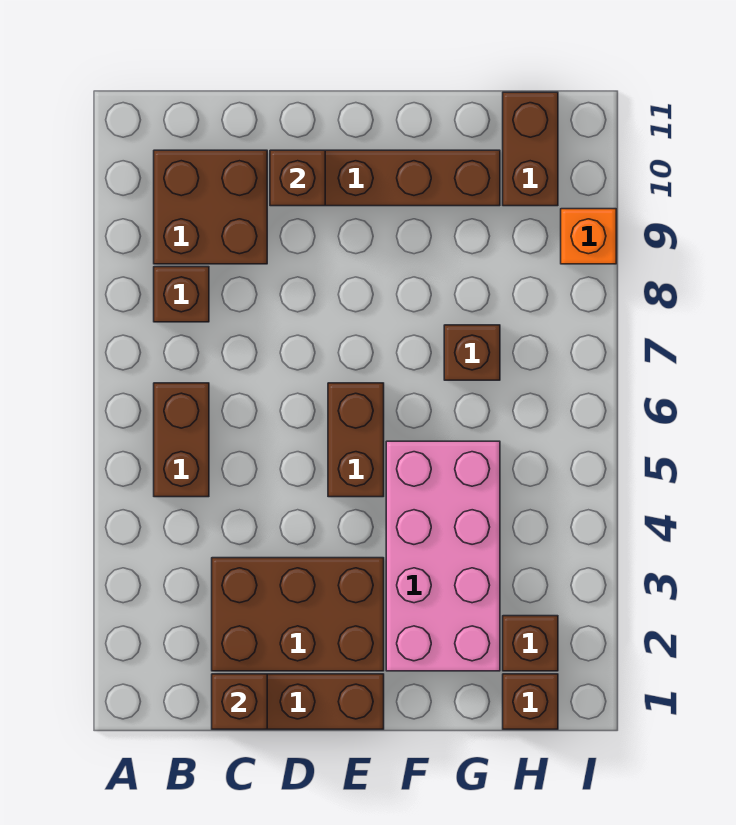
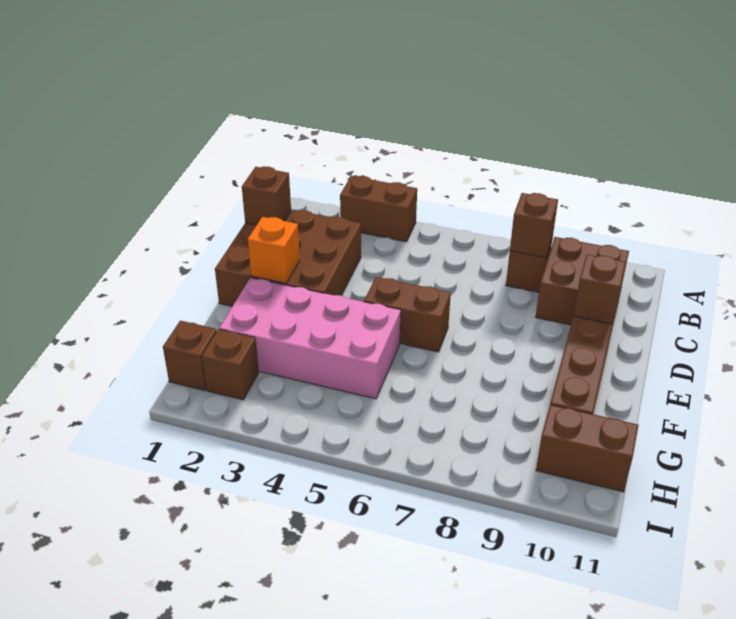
brown brick B5:B6 level 1 -> brown brick A3:A4 level 1
brown brick G7 level 1 -> brown brick B8 level 2
orange brick I9 level 1 -> orange brick E2 level 2

